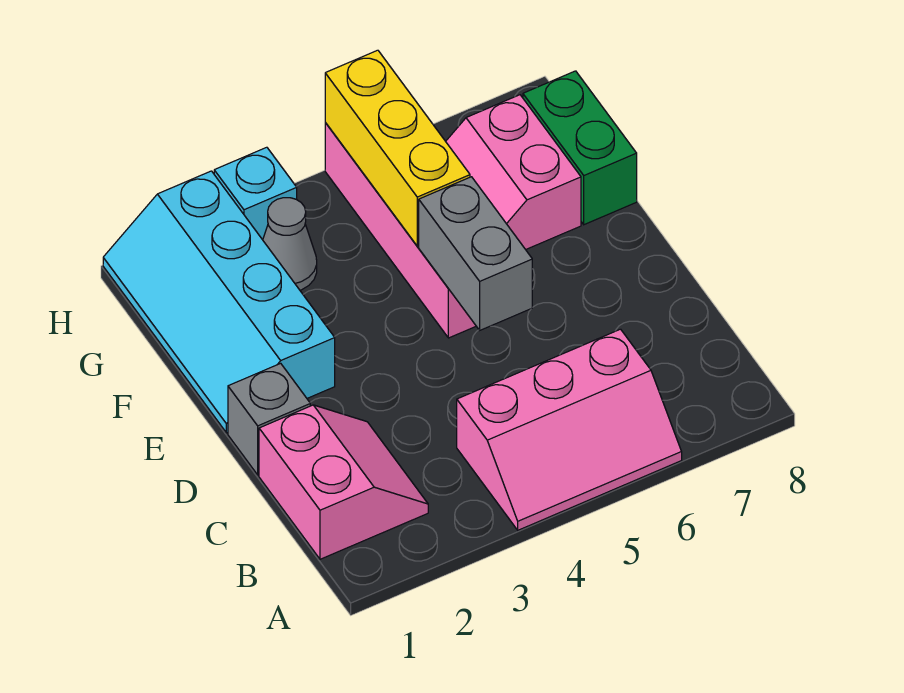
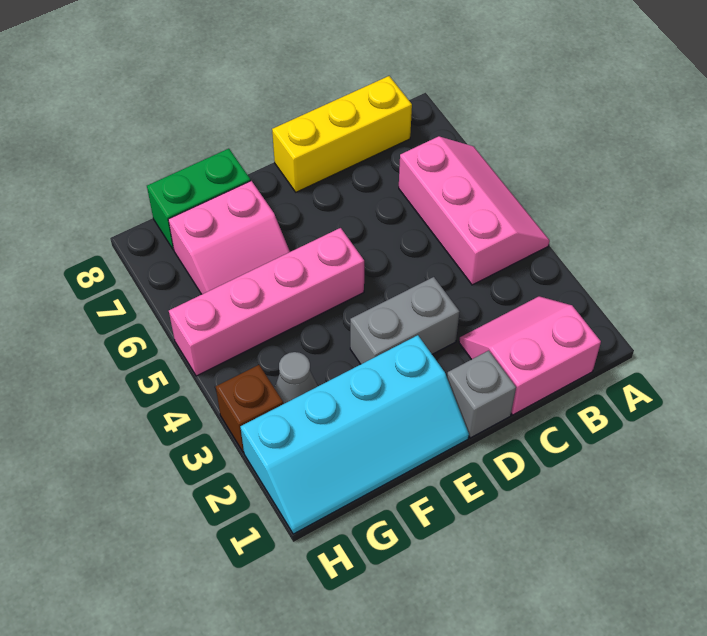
grey brick D5:E5 level 2 -> grey brick D3:E3 level 1
yellow brick F5:H5 level 2 -> yellow brick B8:D8 level 1
cyan brick H3 level 1 -> brown brick H3 level 1

